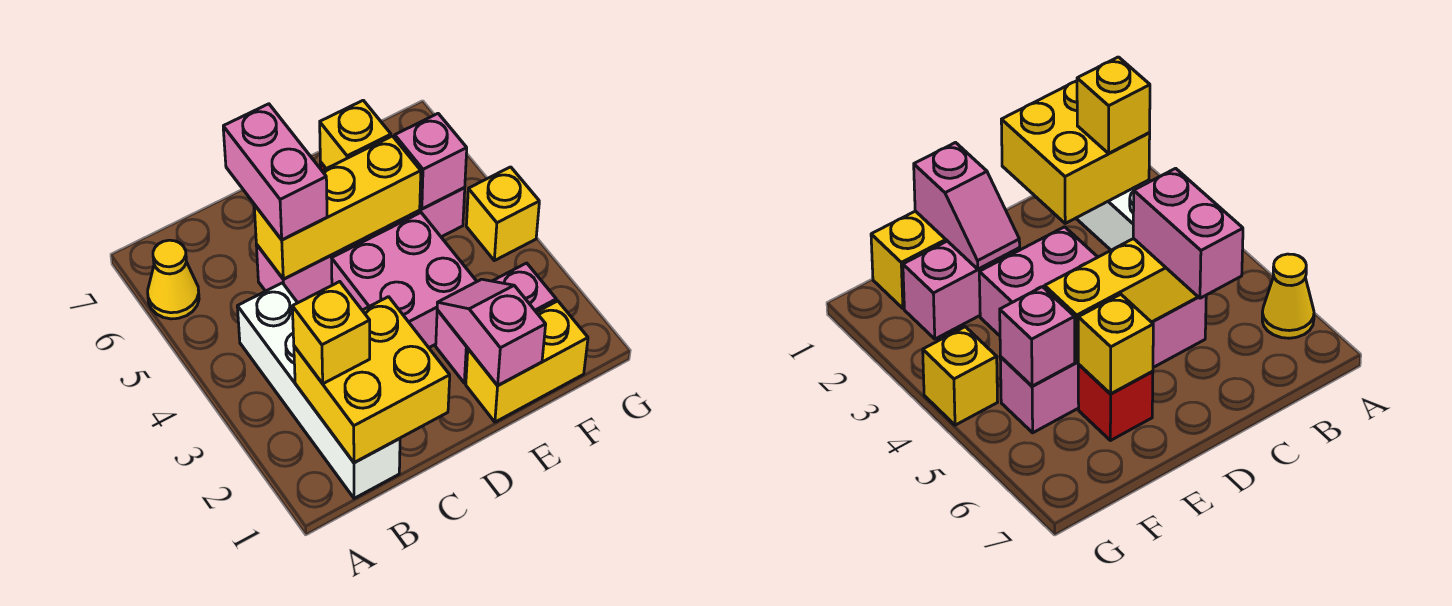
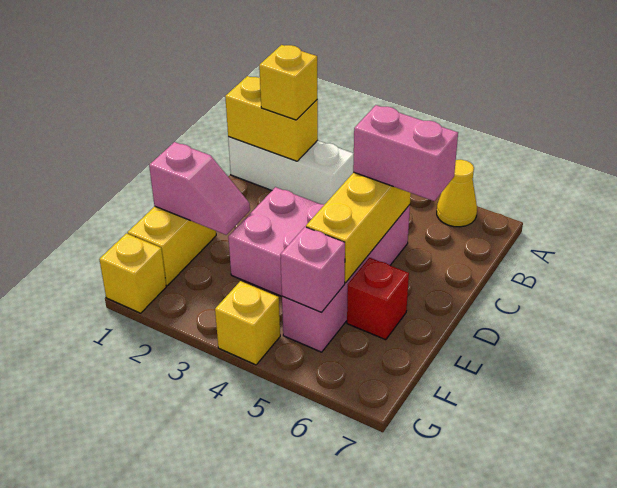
white brick B1:B4 level 1 -> white brick B1:B3 level 1
yellow brick B1:C2 level 2 -> yellow brick B1:B2 level 2
pink brick E2:F2 level 1 -> none
yellow brick E6 level 2 -> yellow brick G1 level 1

